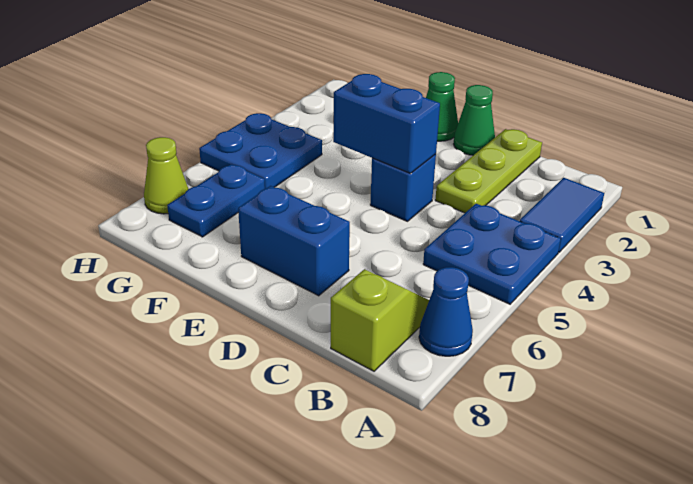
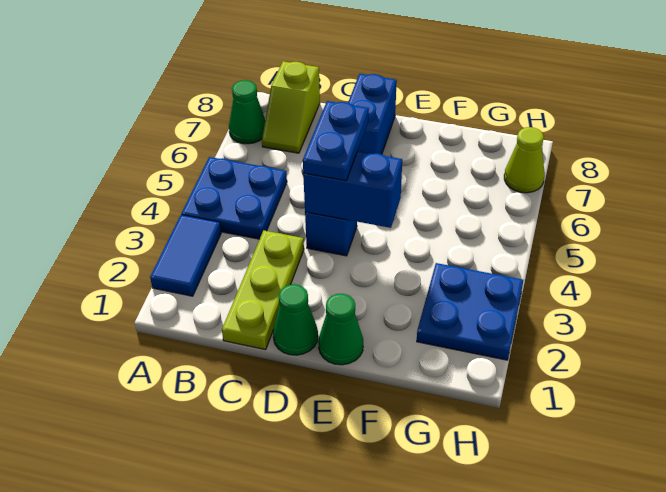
blue cone A7 level 1 -> green cone A7 level 1
blue brick D7:E7 level 1 -> blue brick D7:D8 level 1
blue plate G4:H5 level 1 -> blue plate G2:H3 level 1
blue plate G6:G7 level 1 -> blue plate D4:D5 level 3

